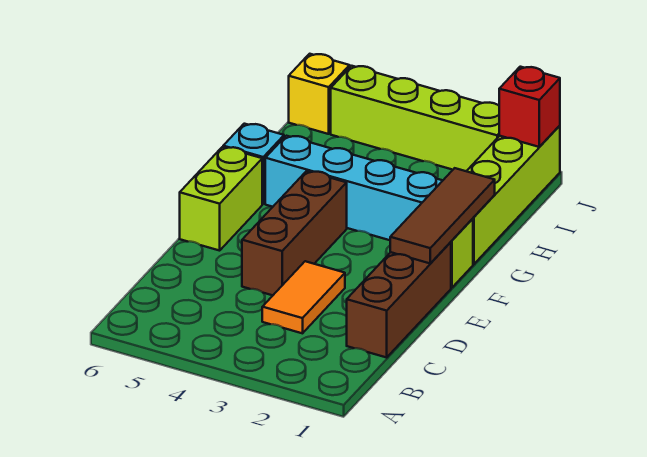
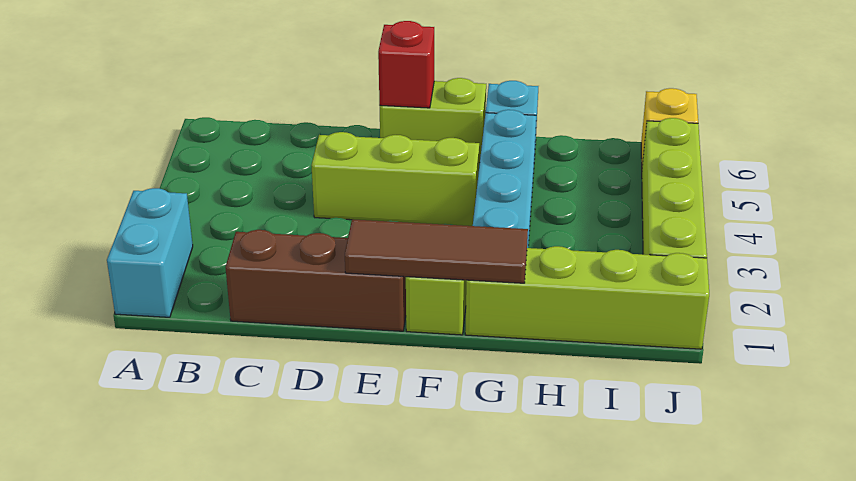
none -> cyan brick A1:A2 level 1
orange tile C3:D3 level 1 -> none
brown brick D4:F4 level 1 -> lime brick D4:F4 level 1
red brick J1 level 2 -> red brick E6 level 2

